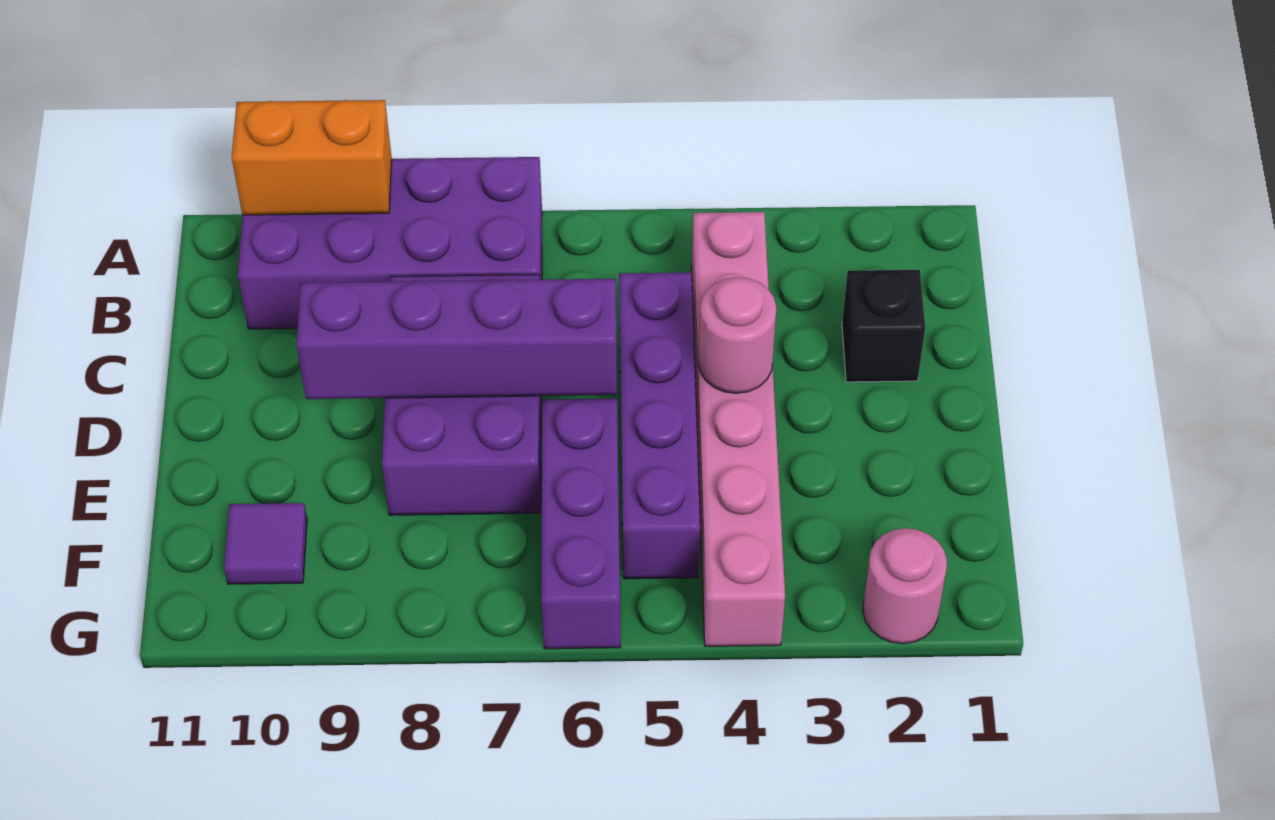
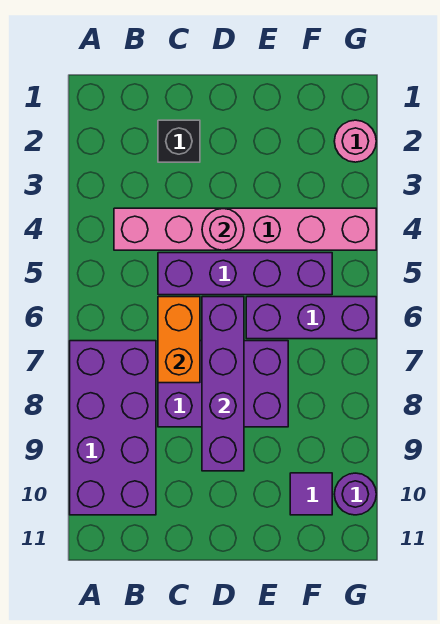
orange brick A9:A10 level 2 -> orange brick C6:C7 level 2
none -> purple round brick G10 level 1

